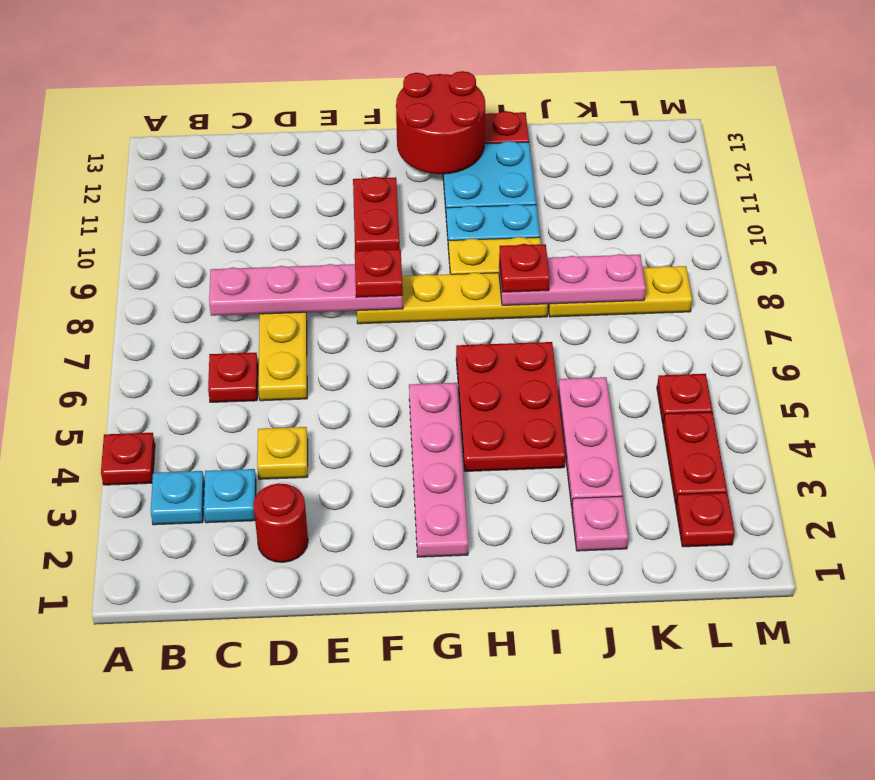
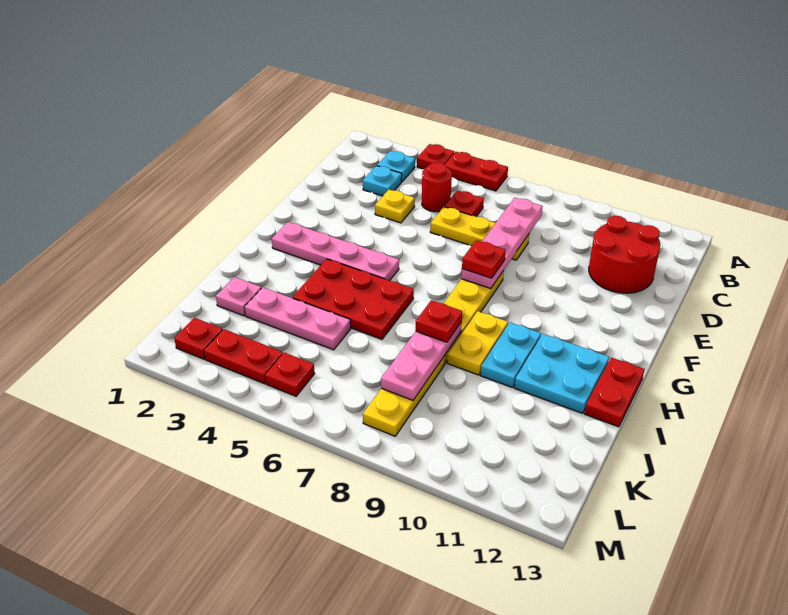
red round brick D2 level 1 -> red round brick C5 level 1
red plate F10:F11 level 1 -> red plate A5:A6 level 1
red round brick G12:H13 level 2 -> red round brick C11:D12 level 1

